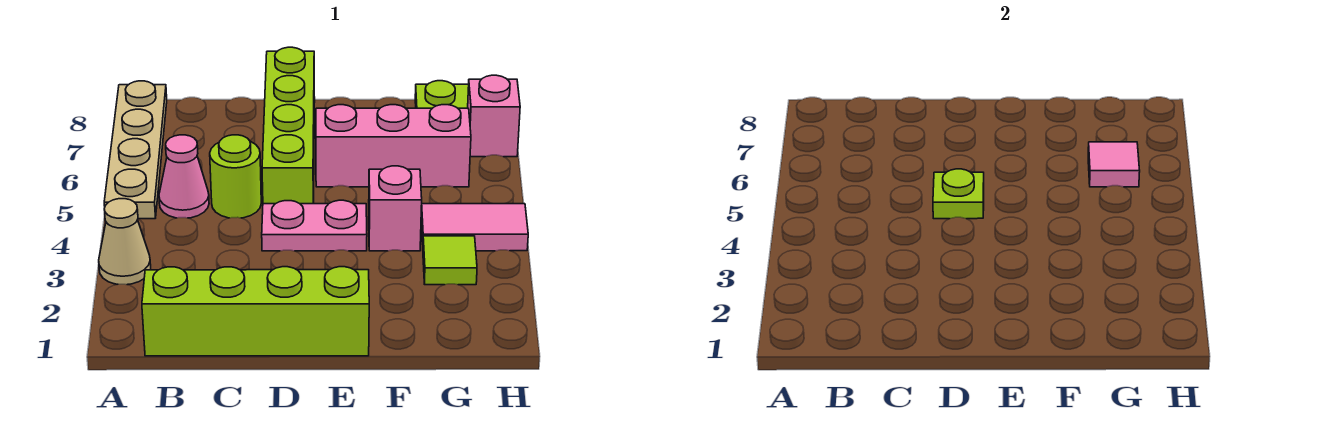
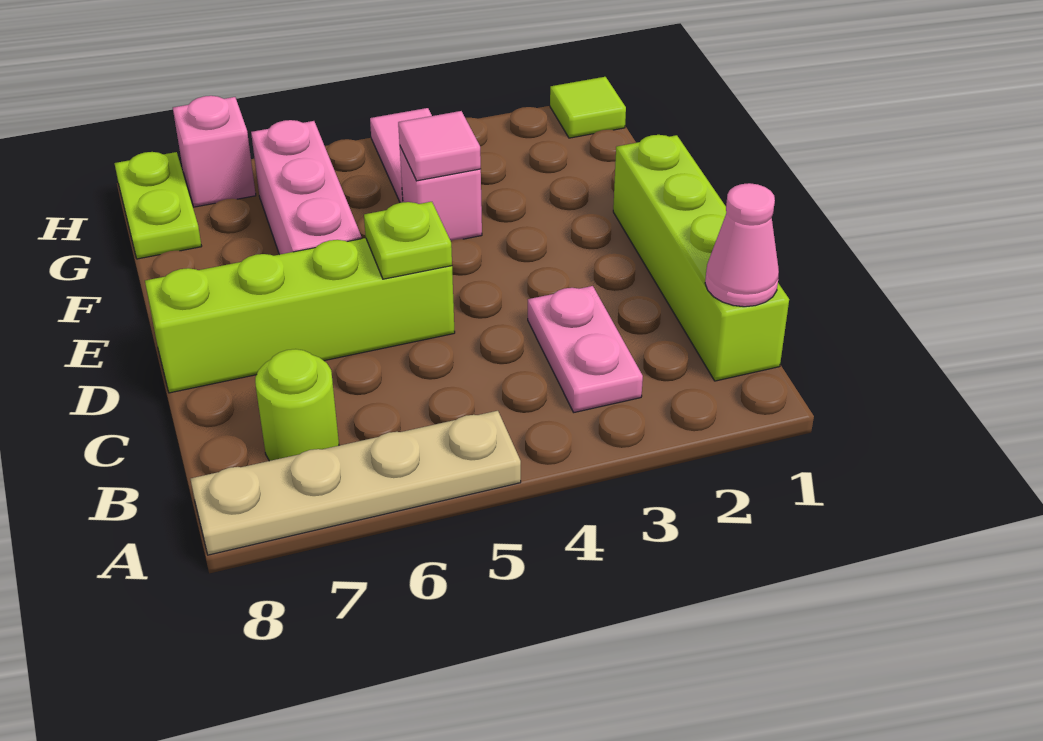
tan cone A3 level 1 -> none
pink cone B5 level 1 -> pink cone B1 level 2
lime round brick C5 level 1 -> lime round brick B7 level 1
pink plate D4:E4 level 1 -> pink plate B3:C3 level 1
lime tile G3 level 1 -> lime tile H1 level 1
pink tile G6 level 2 -> pink tile F4 level 2

